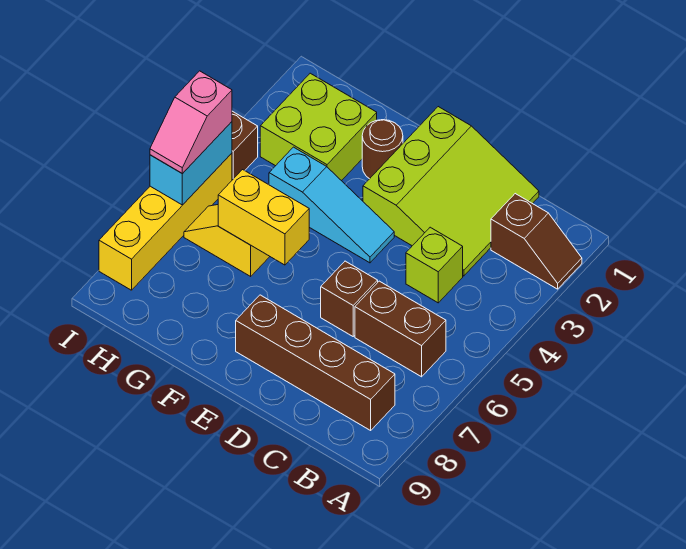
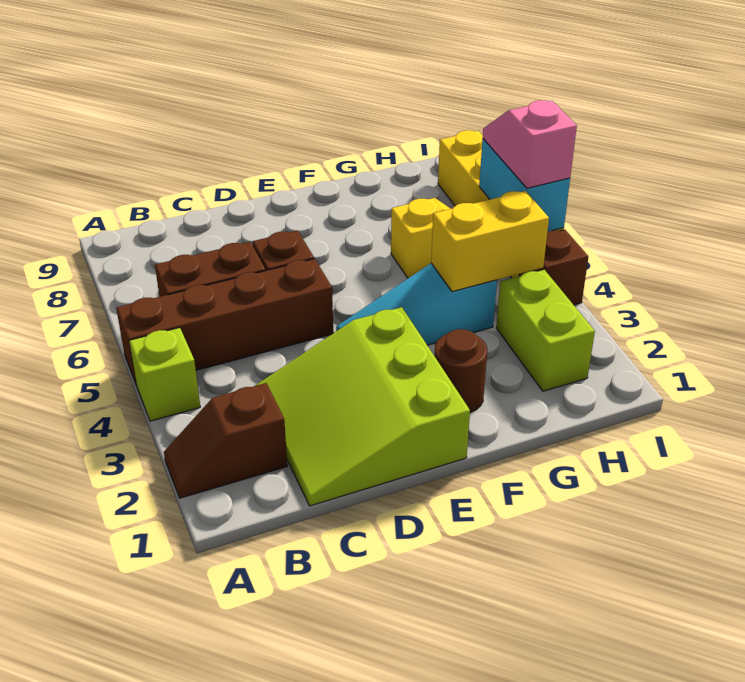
brown brick B8:E8 level 1 -> brown brick A5:D5 level 1
lime brick C4 level 1 -> lime brick A4 level 1
yellow brick F6:G6 level 2 -> yellow brick G4:H4 level 2
lime brick G2:H3 level 1 -> lime brick H2:H3 level 1

